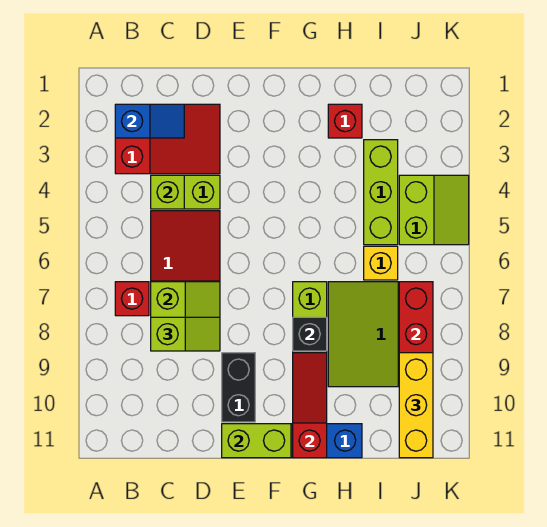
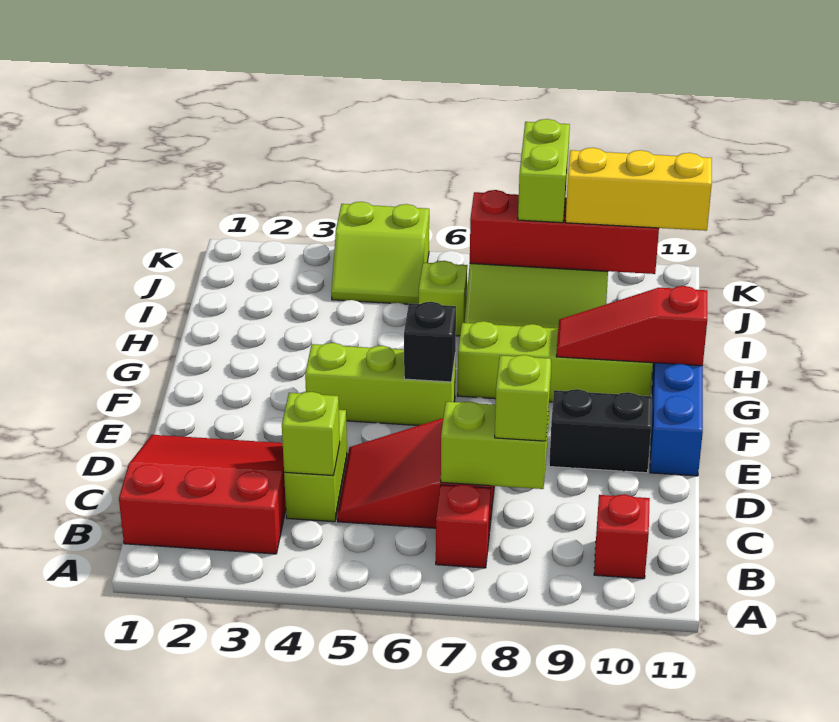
red slope B2:D3 level 1 top B -> red slope B1:D3 level 1 top B
blue slope B2:C2 level 2 top B -> none
lime brick E11:F11 level 2 -> lime brick J8:K8 level 3
black brick G8 level 2 -> black brick F6 level 2
red brick H2 level 1 -> red brick B10 level 1
lime brick I3:I5 level 1 -> lime brick F4:F6 level 1
yellow brick I6 level 1 -> lime brick I6 level 1
lime slope J4:K5 level 1 top J -> lime slope J4:K5 level 1 top K

